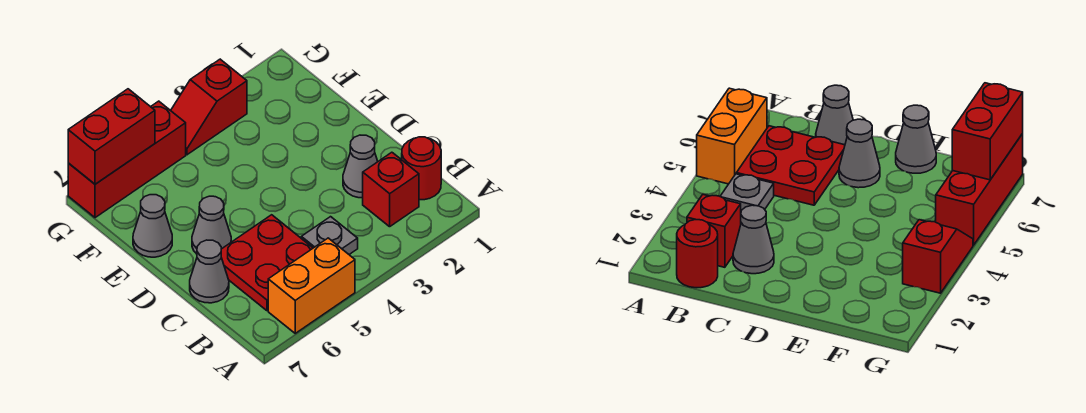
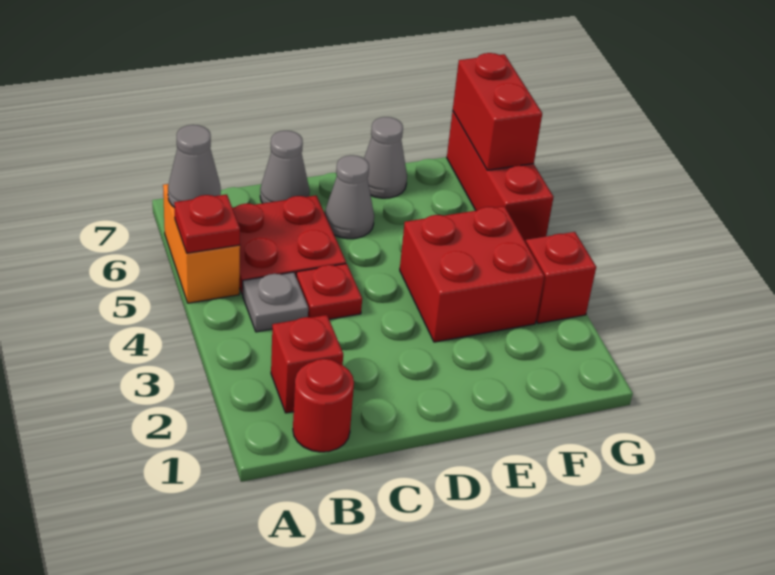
none -> red plate A5 level 2
grey cone C2 level 1 -> grey cone A6 level 2
none -> red plate C4 level 1
none -> red brick E3:F4 level 1

